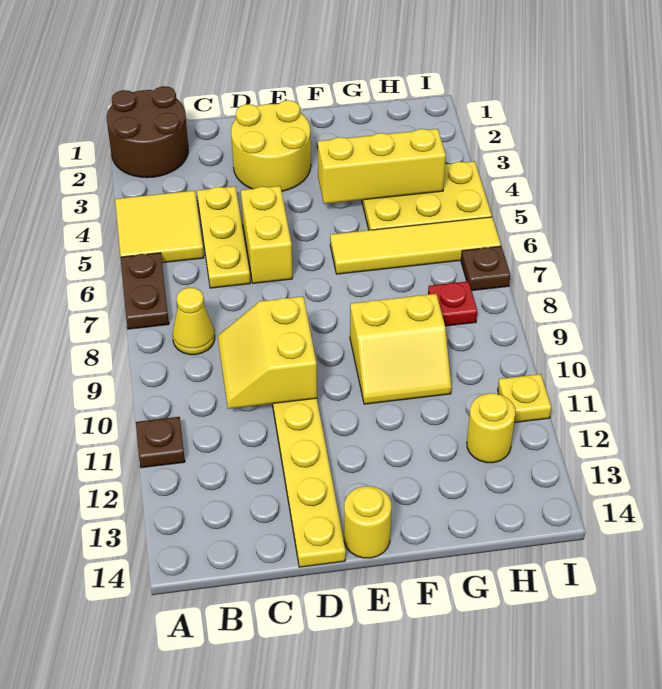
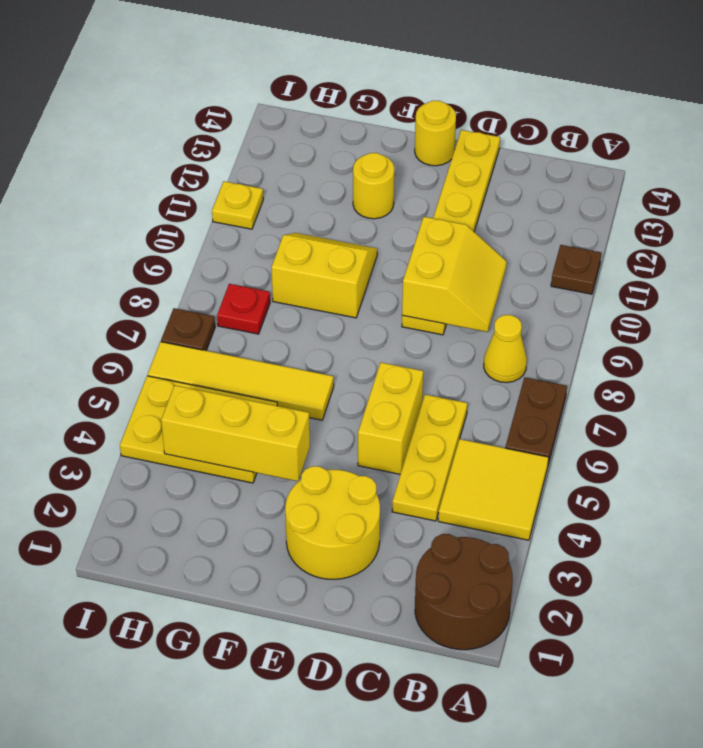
yellow round brick H12 level 1 -> yellow round brick F12 level 1

